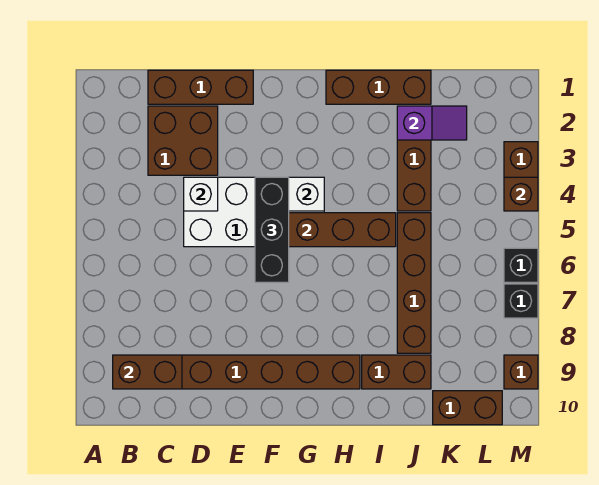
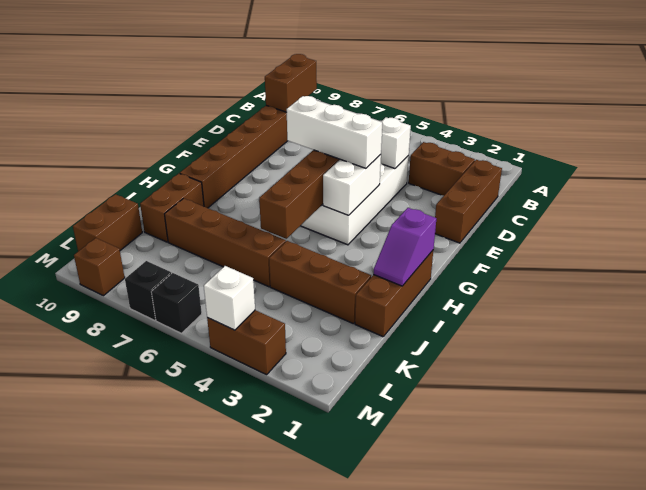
brown brick C2:D3 level 1 -> brown brick C2:C3 level 1
black brick F4:F6 level 3 -> white brick F4:F6 level 3
purple slope J2:K2 level 2 top J -> purple slope H1:I1 level 2 top H
brown brick M4 level 2 -> white brick M4 level 2

